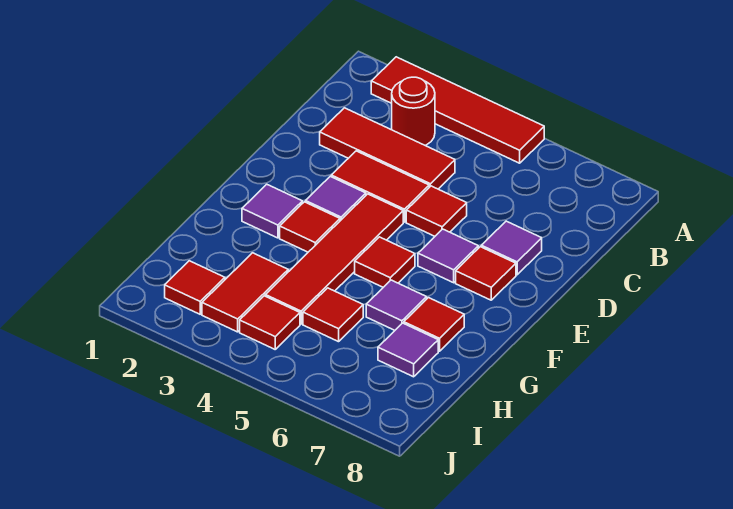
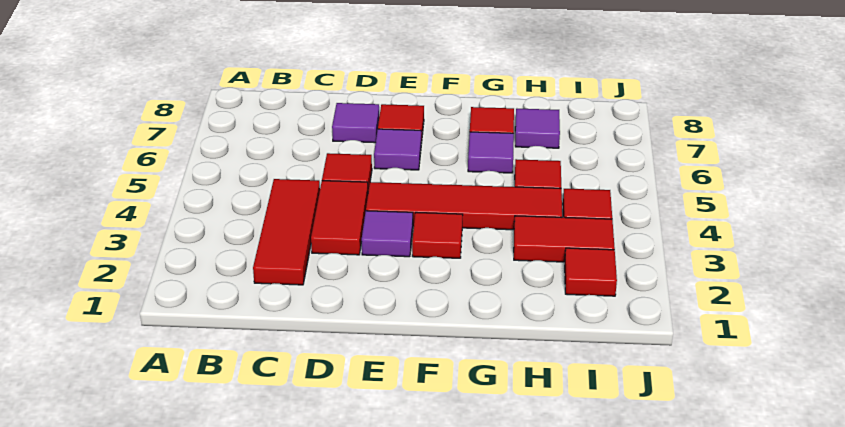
red tile A2:A5 level 1 -> none
red round brick B3 level 1 -> none
purple tile F2 level 1 -> none
red tile F5 level 1 -> none

